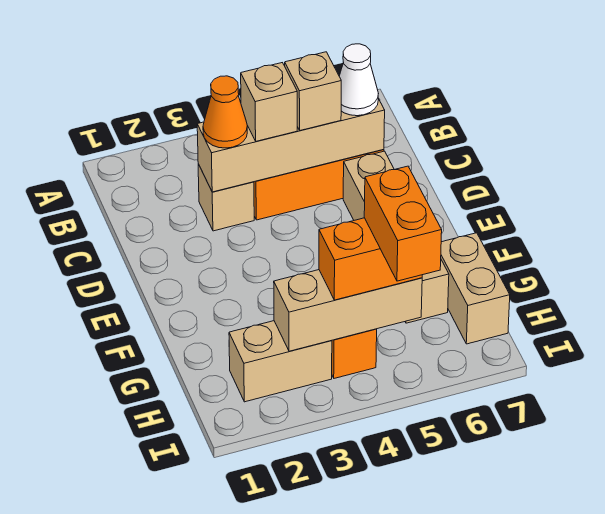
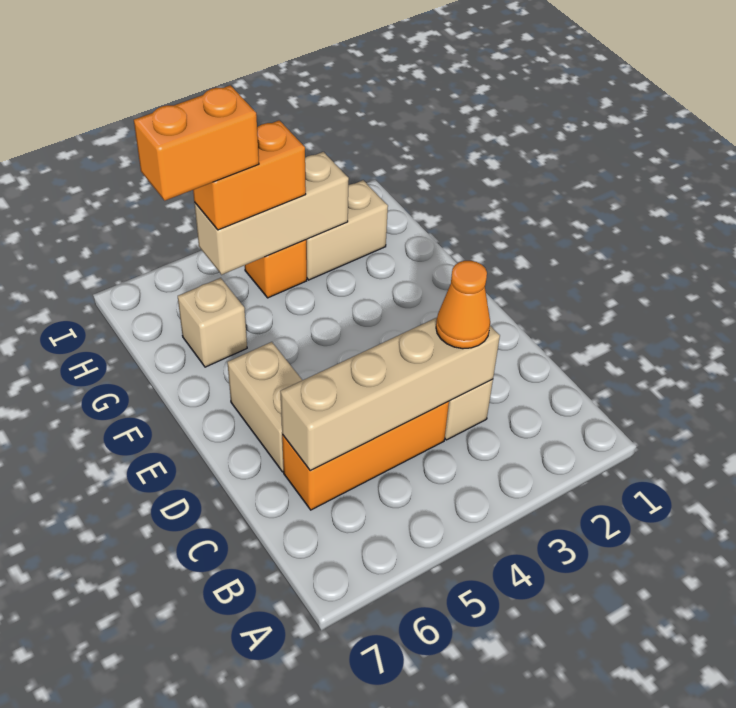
tan brick C4 level 3 -> none
tan brick C5 level 3 -> none
white cone C6 level 3 -> none
tan brick G7:H7 level 1 -> none
orange brick H5:I5 level 4 -> orange brick H5:H6 level 4

